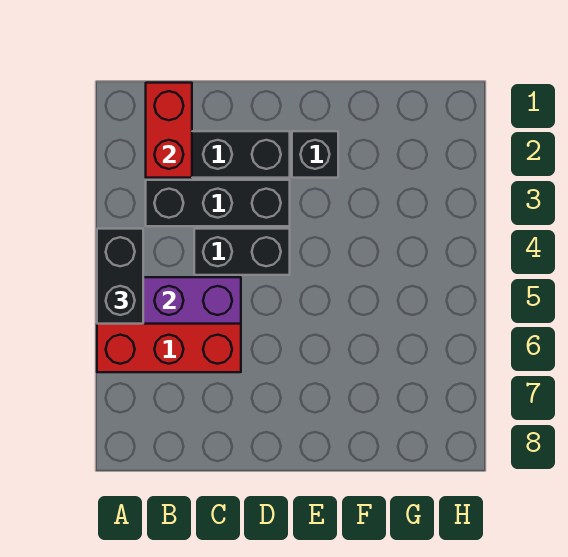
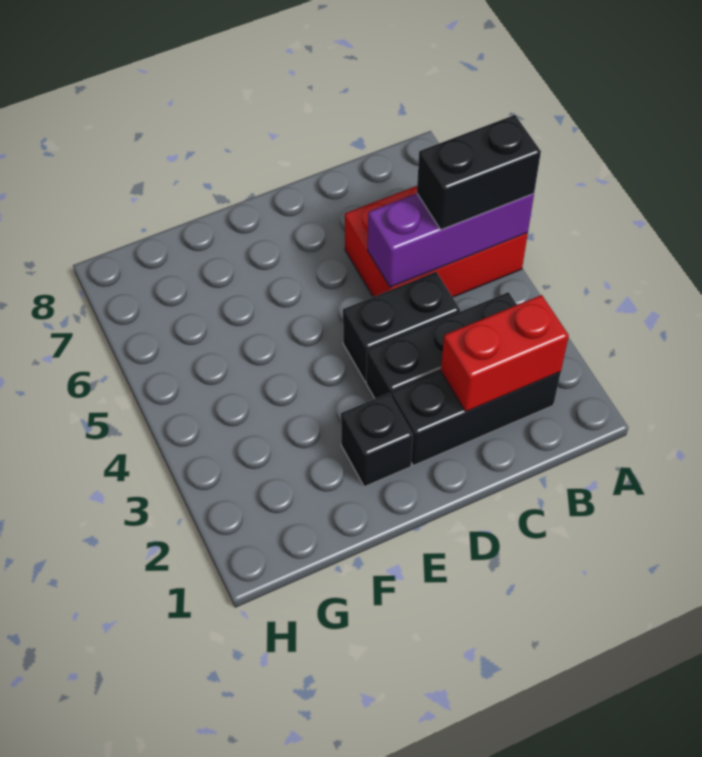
black brick A4:A5 level 3 -> black brick A5:B5 level 3
red brick B1:B2 level 2 -> red brick B2:C2 level 2

